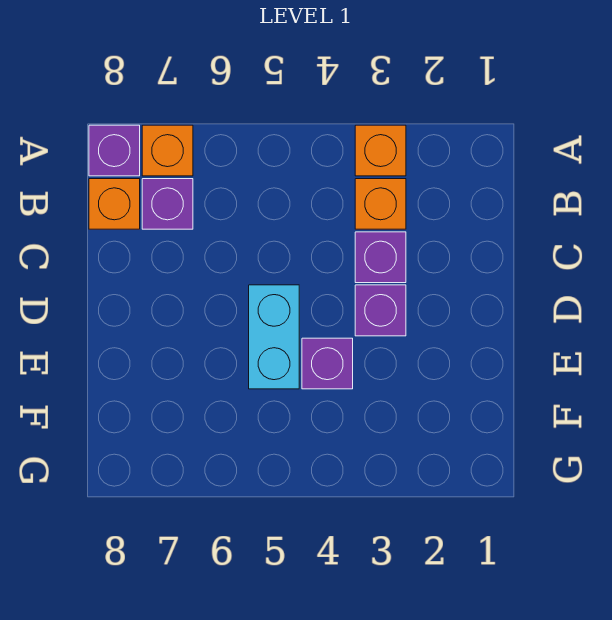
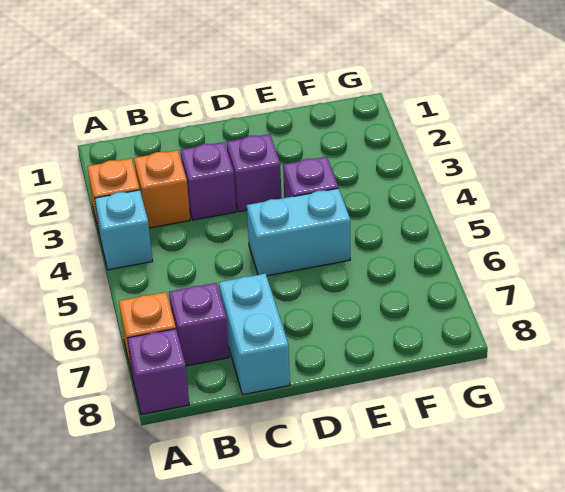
none -> cyan brick A4 level 1
orange brick B8 level 1 -> none
none -> cyan brick C7:C8 level 1

